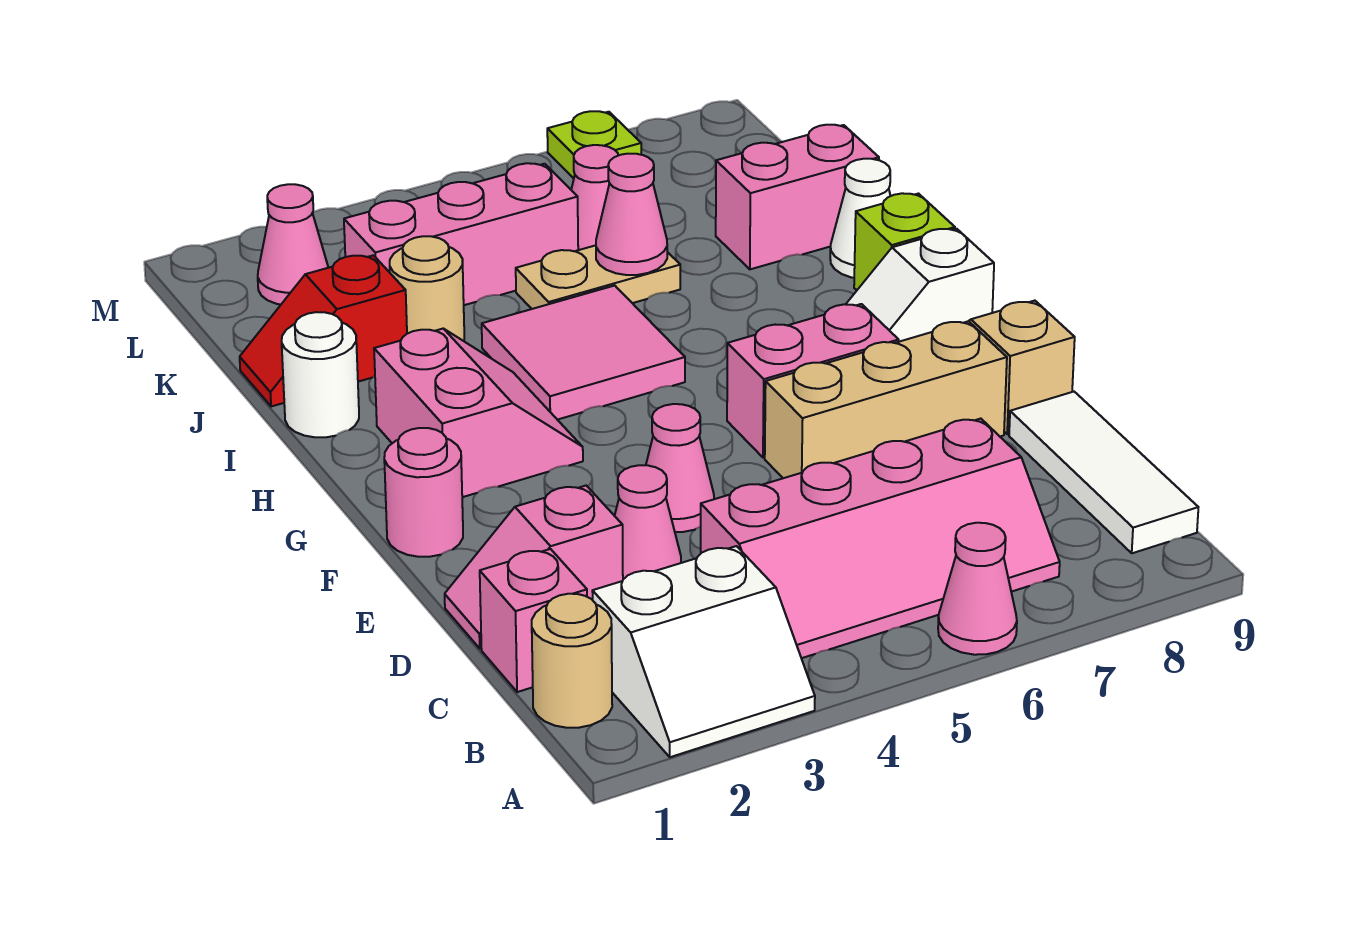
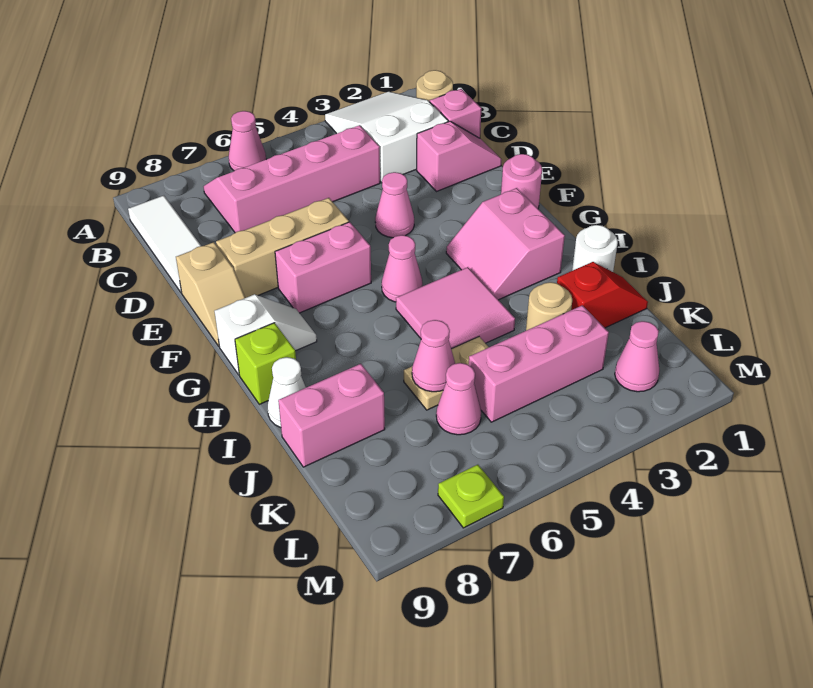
white slope A2:B3 level 1 top B -> white slope A2:C3 level 1 top C
pink cone D3 level 1 -> pink cone G5 level 1

